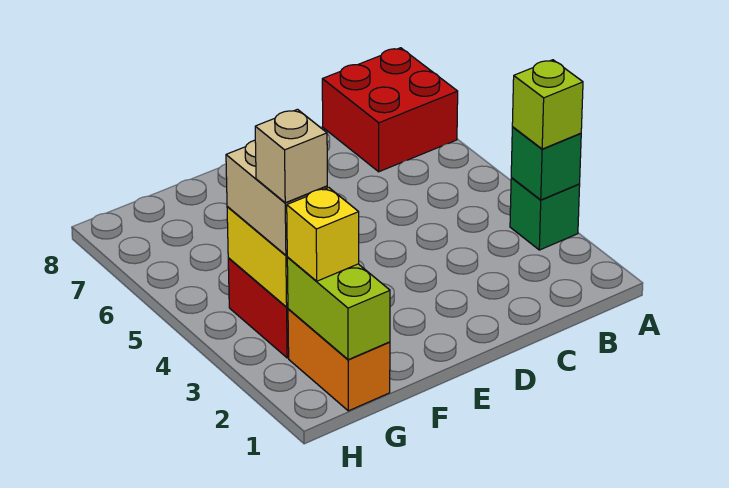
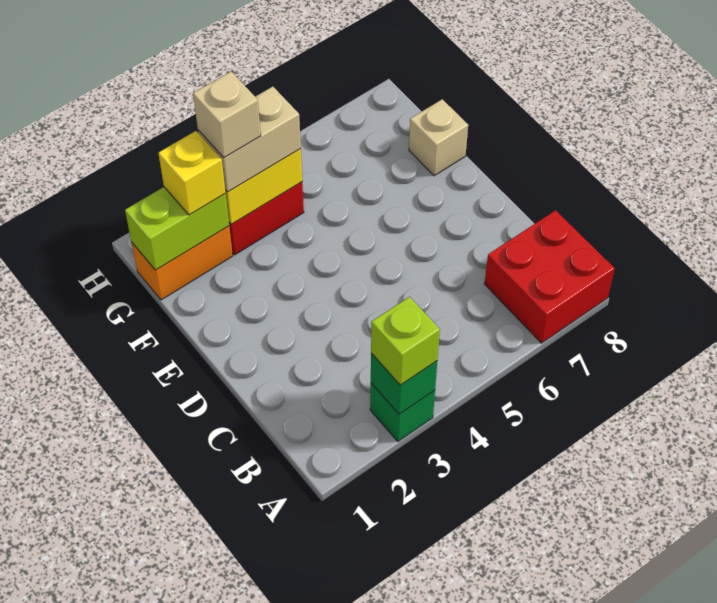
none -> tan brick F8 level 1

